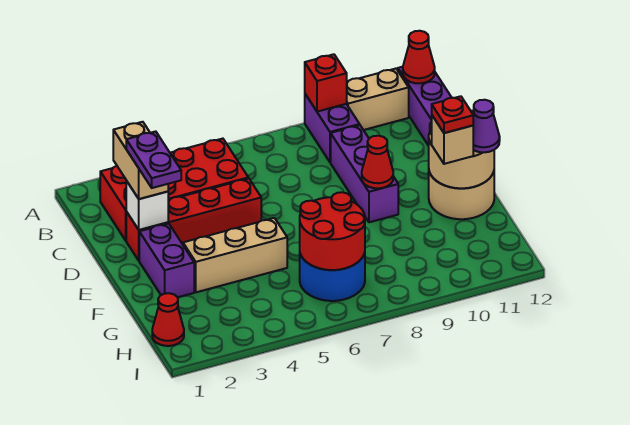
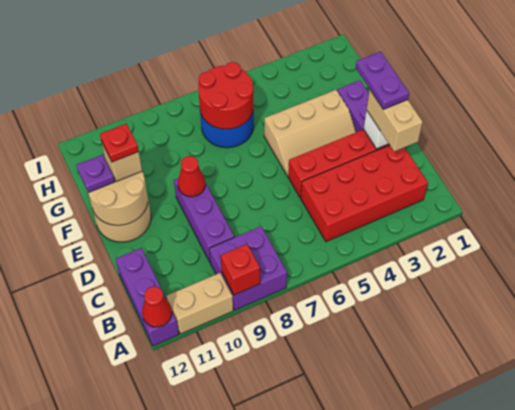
purple brick A9:B9 level 1 -> purple brick A8:B9 level 1
purple cone F12 level 3 -> purple plate F12 level 3
red cone H1 level 1 -> none

